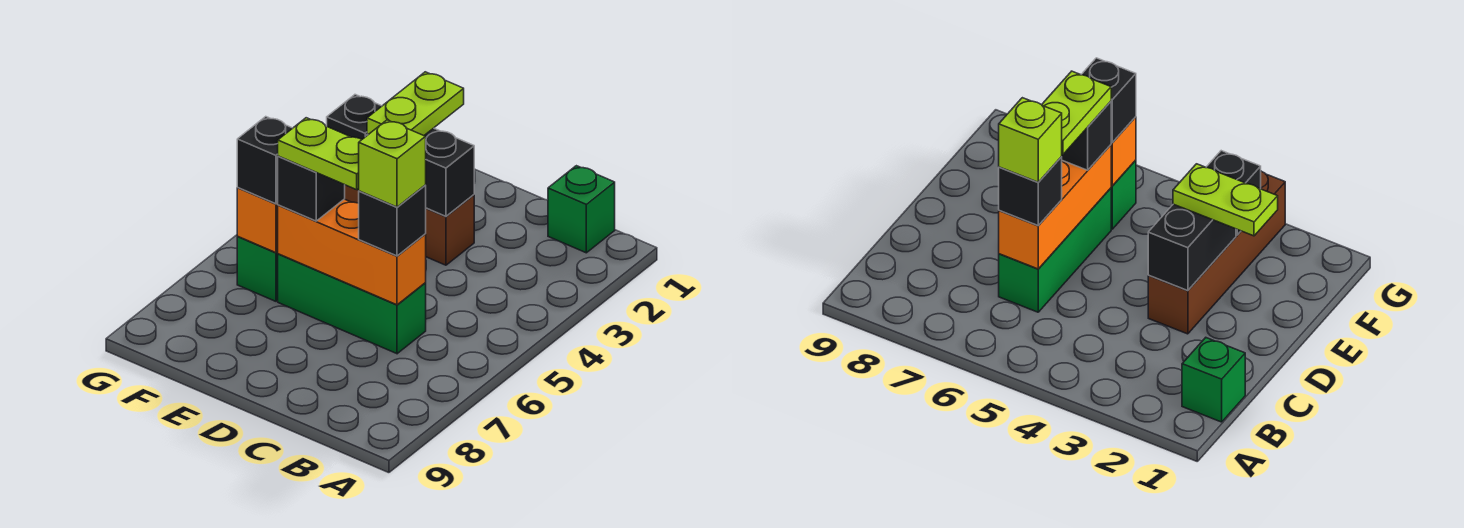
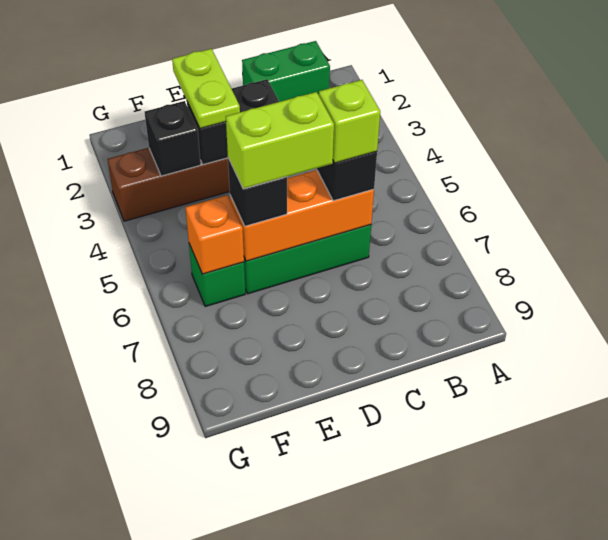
green brick B1 level 1 -> green brick B1:C1 level 1
lime plate D6:E6 level 4 -> lime brick D6:E6 level 4
black brick F6 level 3 -> none

